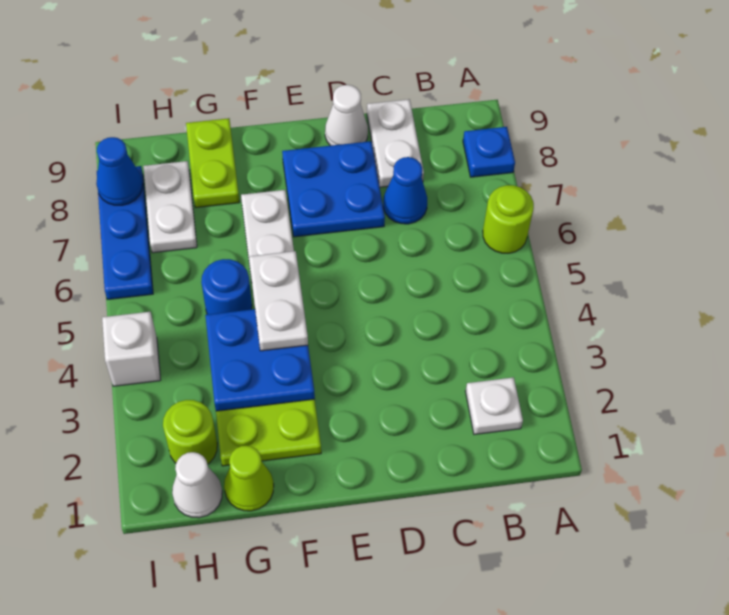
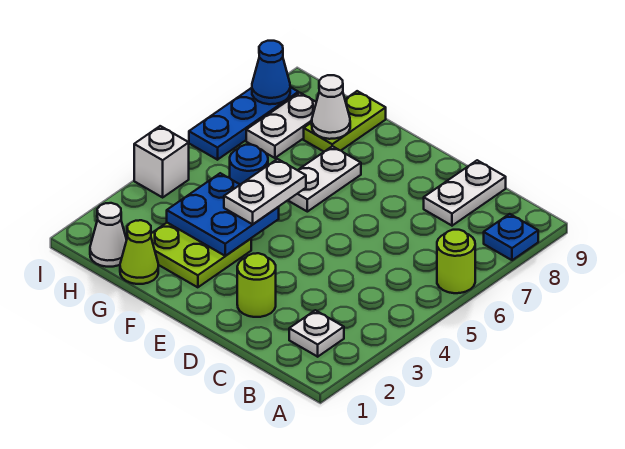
blue cone C7 level 1 -> none
blue plate D7:E8 level 1 -> none
white cone D9 level 1 -> white cone G8 level 2
lime round brick H2 level 1 -> lime round brick D2 level 1

